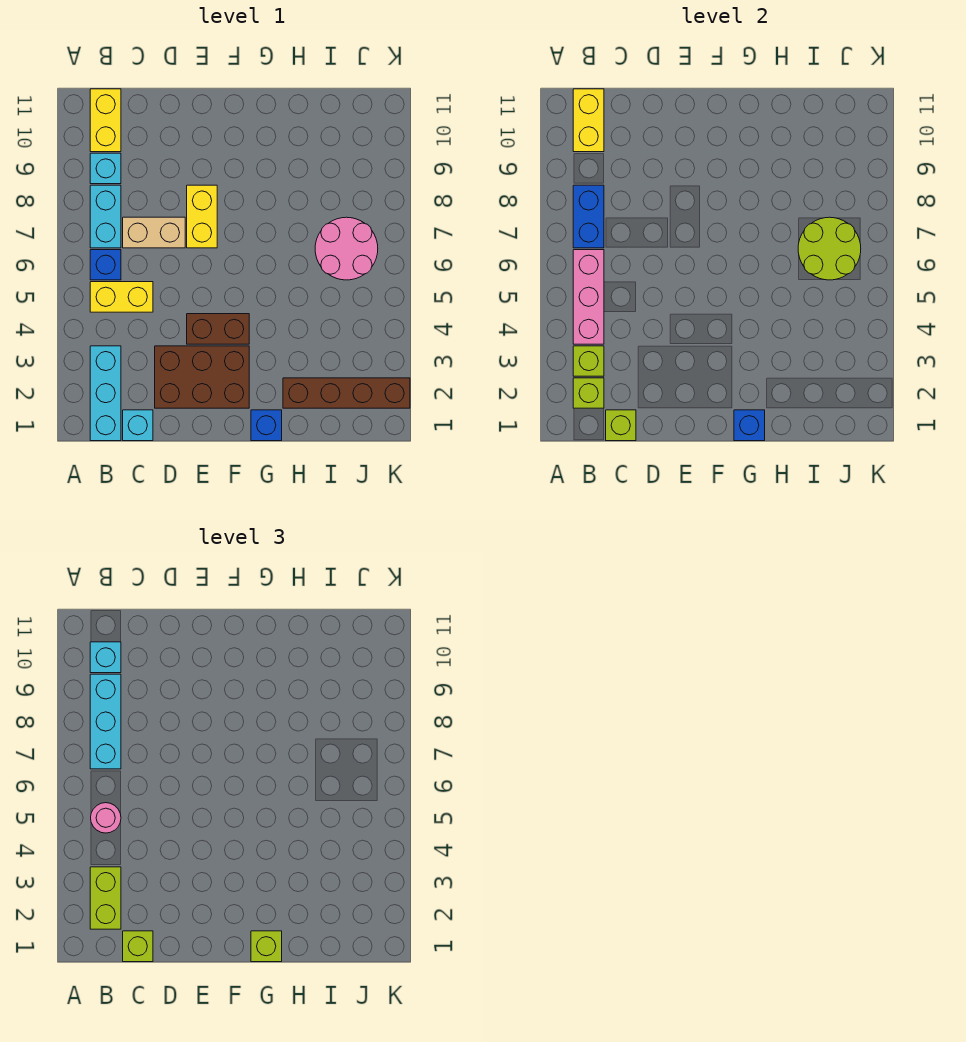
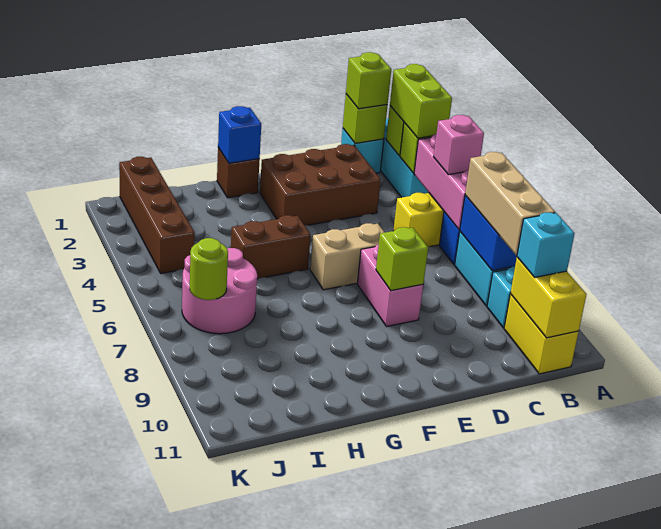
pink round brick B5 level 3 -> pink brick B5 level 3
cyan brick B7:B9 level 3 -> tan brick B7:B9 level 3
tan brick C7:D7 level 1 -> tan brick E6:F6 level 1
brown brick E4:F4 level 1 -> brown brick G5:H5 level 1
yellow brick E7:E8 level 1 -> pink brick E7:E8 level 1
blue brick G1 level 1 -> brown brick G1 level 1
lime brick G1 level 3 -> lime brick E8 level 2
brown brick H2:K2 level 1 -> brown brick J1:J4 level 1
lime round brick I6:J7 level 2 -> lime round brick J7 level 2

